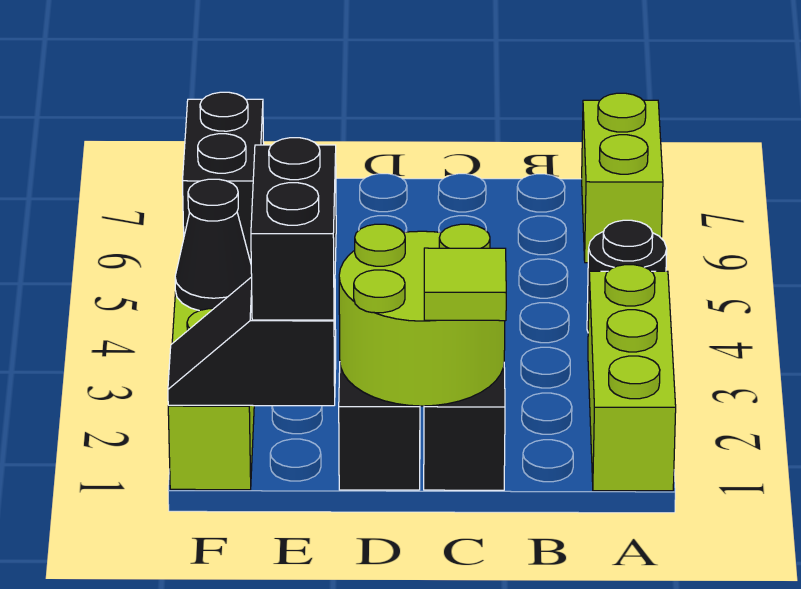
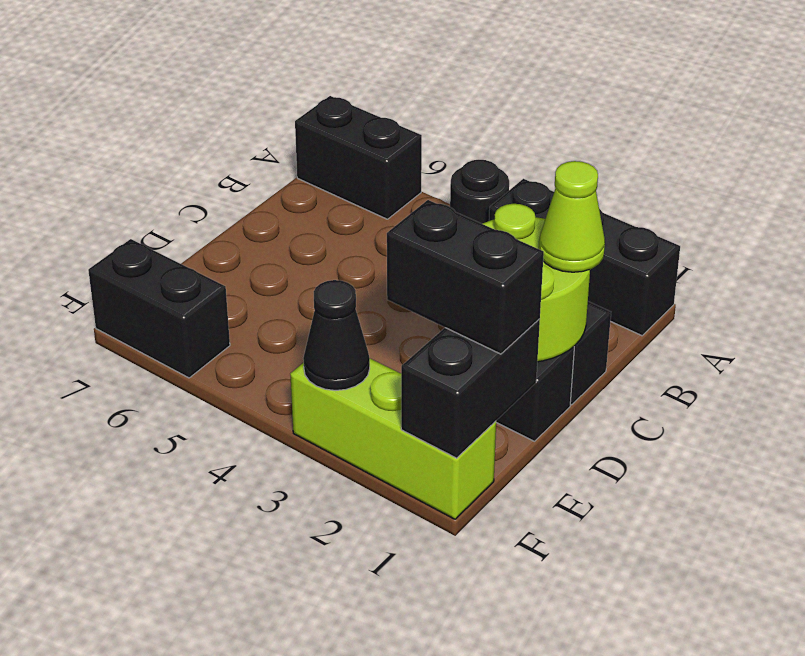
lime brick A1:A3 level 1 -> black brick A1:A3 level 1
lime brick A6:A7 level 1 -> black brick A6:A7 level 1
lime tile C1 level 3 -> lime cone C1 level 3
black slope E1:F1 level 2 top E -> black brick E1:F1 level 2

